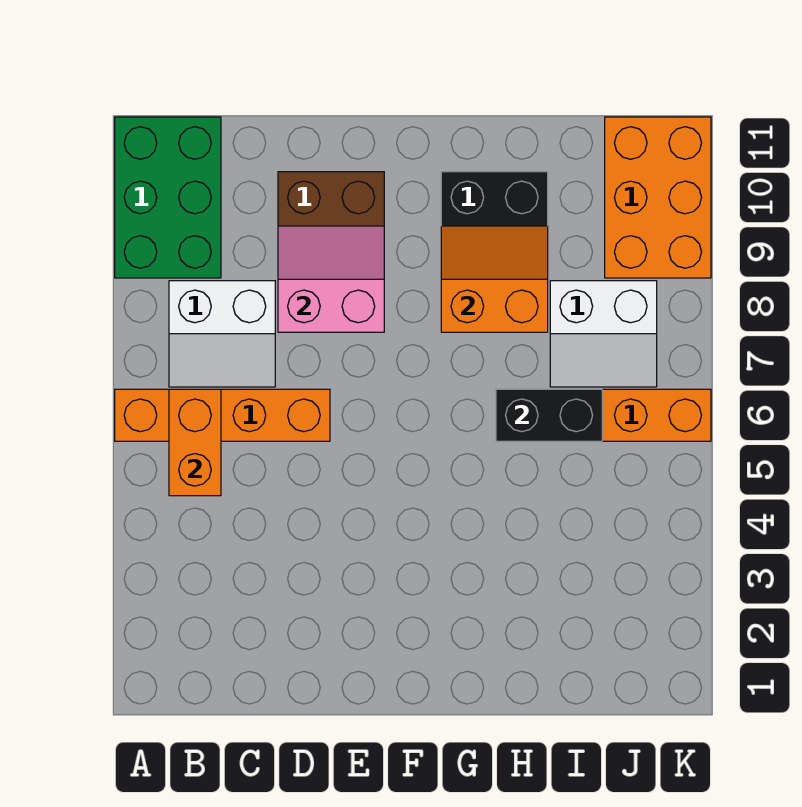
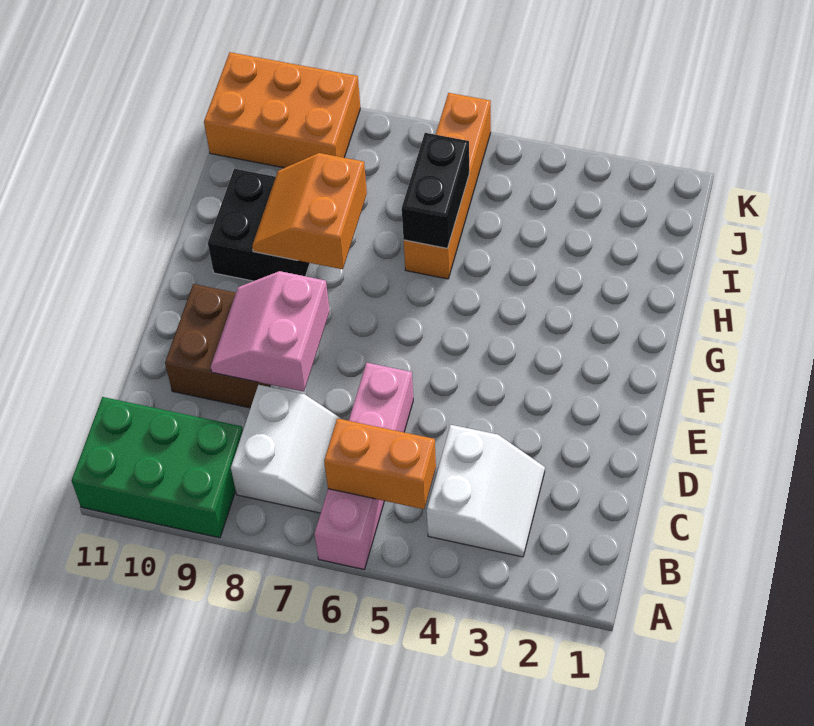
orange brick A6:D6 level 1 -> pink brick A6:D6 level 1
white slope I7:J8 level 1 top 8 -> white slope B3:C4 level 1 top 4

